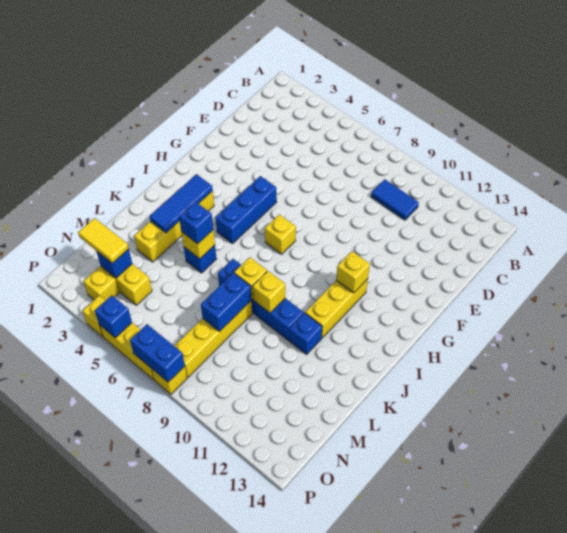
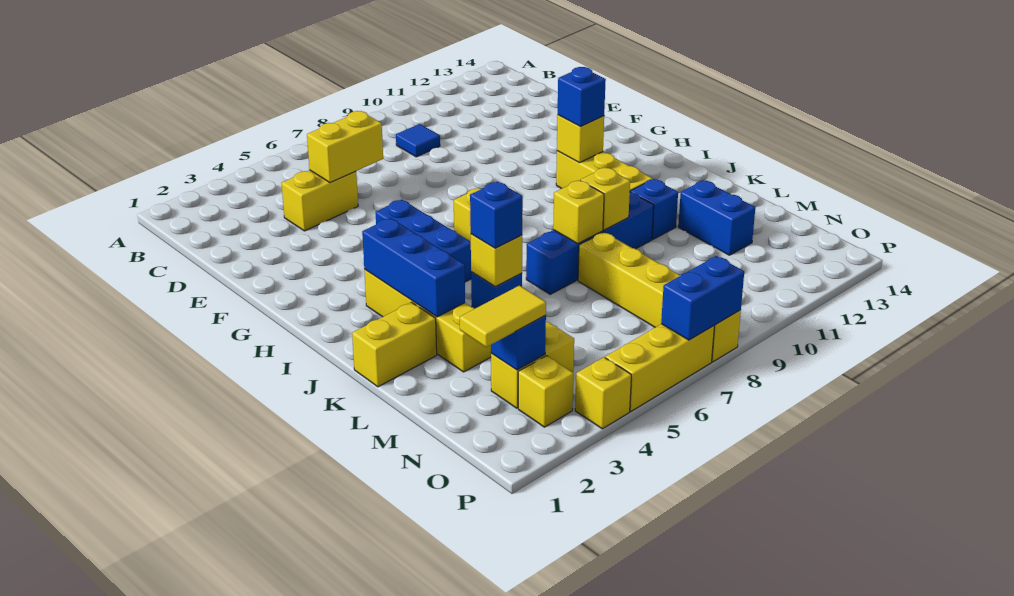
blue tile C9:C10 level 1 -> blue tile C9 level 1
none -> yellow brick D4:D5 level 1
none -> yellow brick D5:D6 level 2
blue tile I3:K3 level 2 -> blue brick I3:K3 level 2
none -> yellow brick K1:K2 level 1
blue brick L8:M8 level 2 -> blue brick L12:M12 level 1
blue brick P5 level 2 -> blue brick H11 level 3

